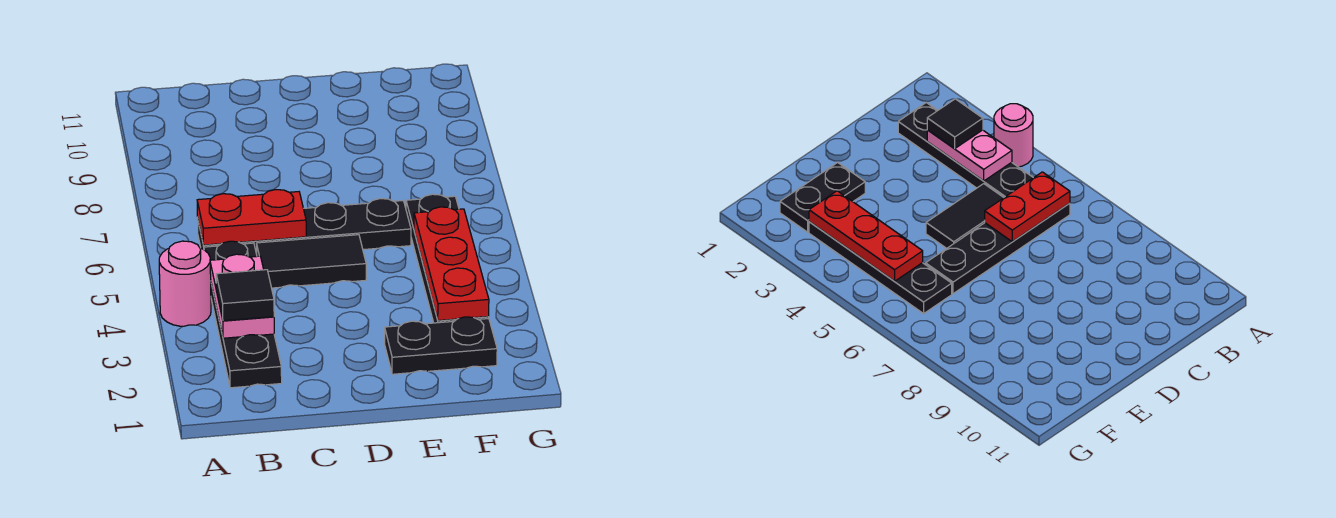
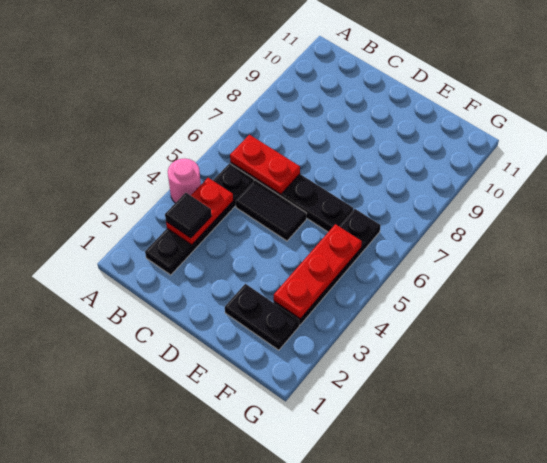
pink plate B3:B4 level 2 -> red plate B3:B4 level 2

